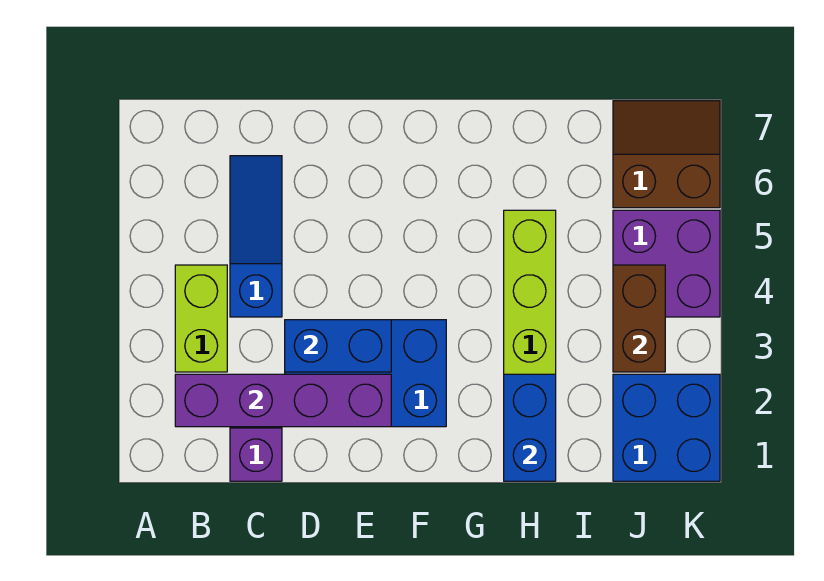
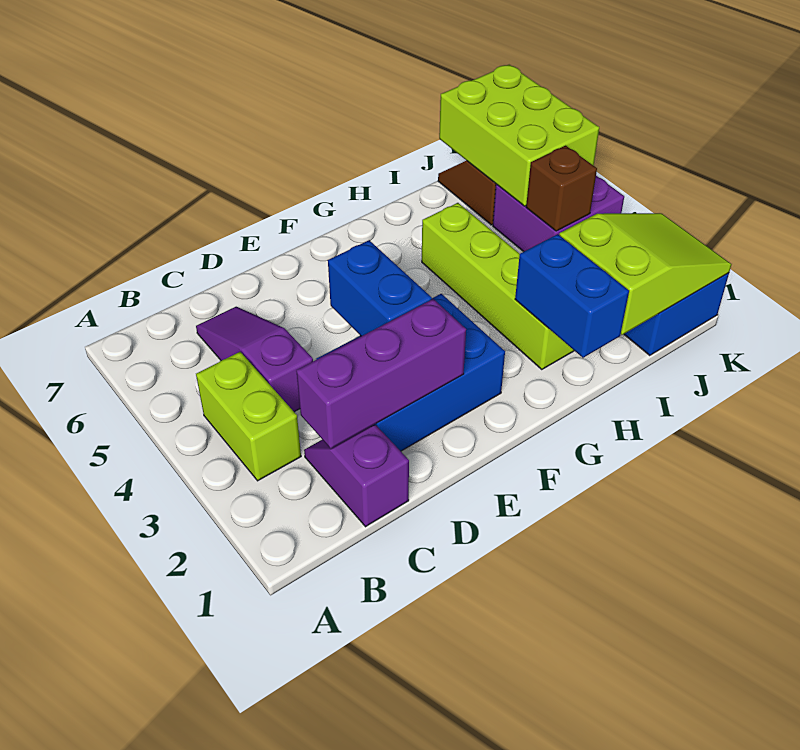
purple brick B2:E2 level 2 -> purple brick C2:E2 level 2
blue slope C4:C6 level 1 top 4 -> purple slope C4:C6 level 1 top 4
blue brick D3:E3 level 2 -> blue brick E3:E4 level 2
none -> lime slope I1:K2 level 2 top I
brown brick J3:J4 level 2 -> brown brick J4 level 2
none -> lime brick J5:K7 level 2

